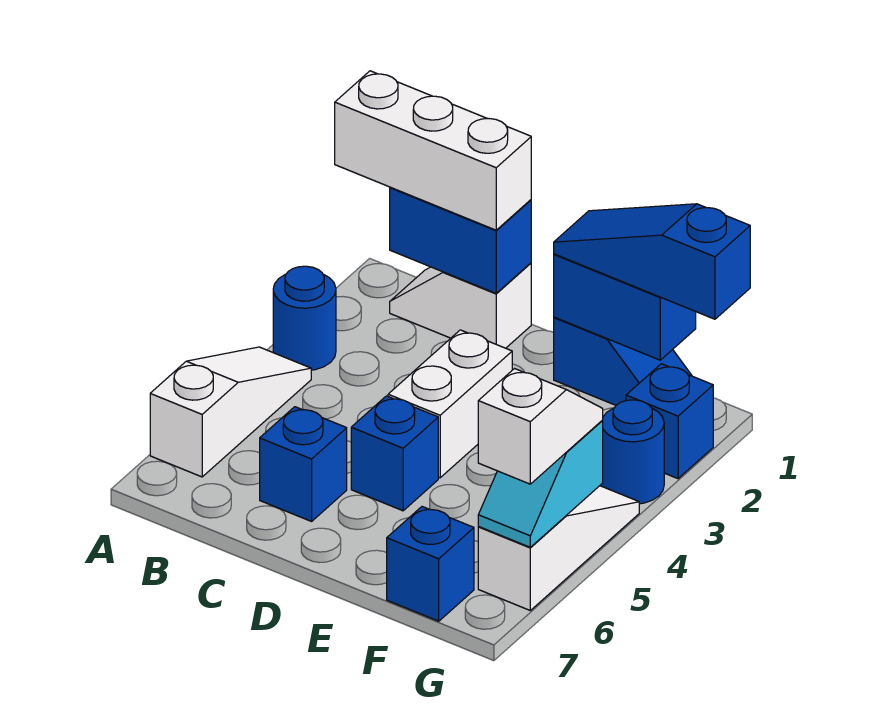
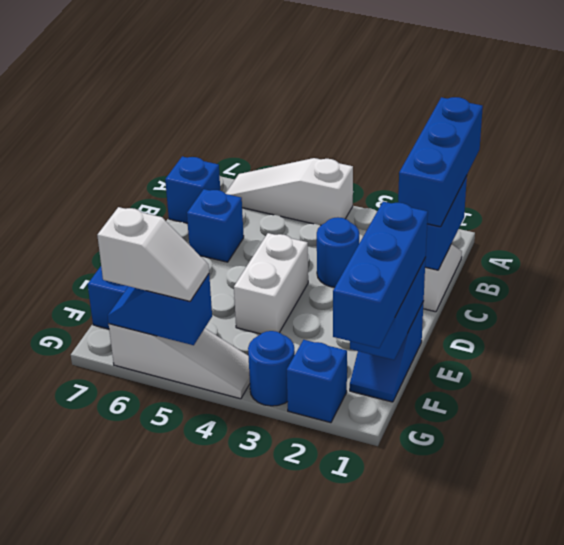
white brick A1:C1 level 3 -> blue brick A1:C1 level 3
blue round brick A3 level 1 -> blue round brick C3 level 1
white slope A4:A6 level 1 top 6 -> white slope A4:A6 level 1 top 4
white brick D3:D4 level 1 -> white brick D4:E4 level 1
blue brick D5 level 1 -> blue brick B7 level 1
blue slope E1:G1 level 3 top G -> blue brick E1:G1 level 3
cyan slope G5:G6 level 2 top 5 -> blue slope G5:G6 level 2 top 5

